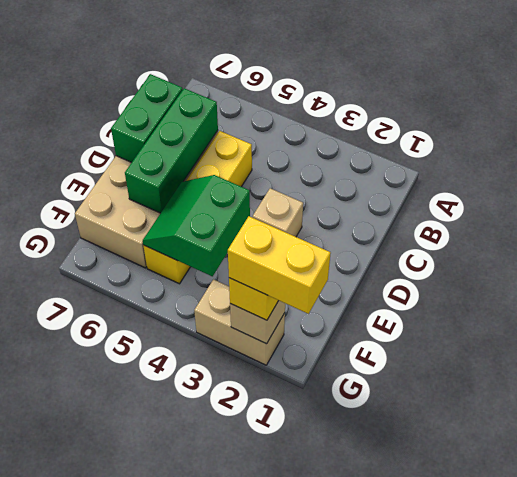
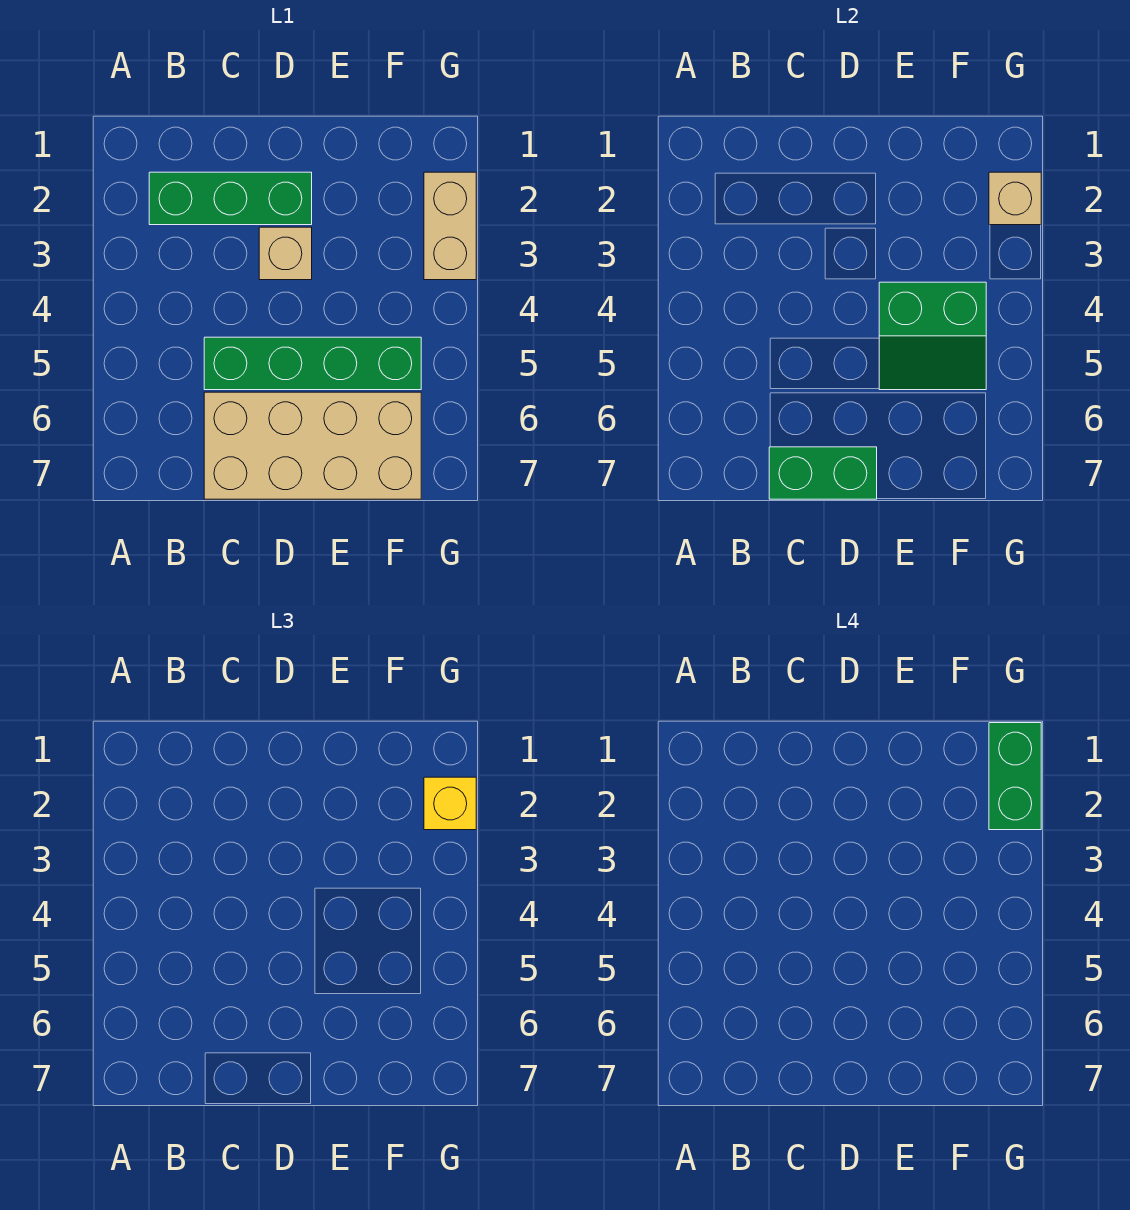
yellow brick C5:F5 level 1 -> green brick C5:F5 level 1
green brick C6:E6 level 2 -> green brick B2:D2 level 1
yellow brick G1:G2 level 4 -> green brick G1:G2 level 4

